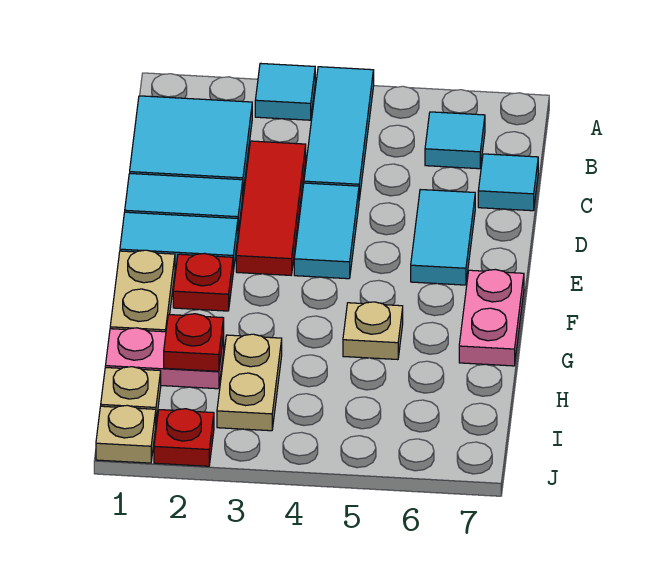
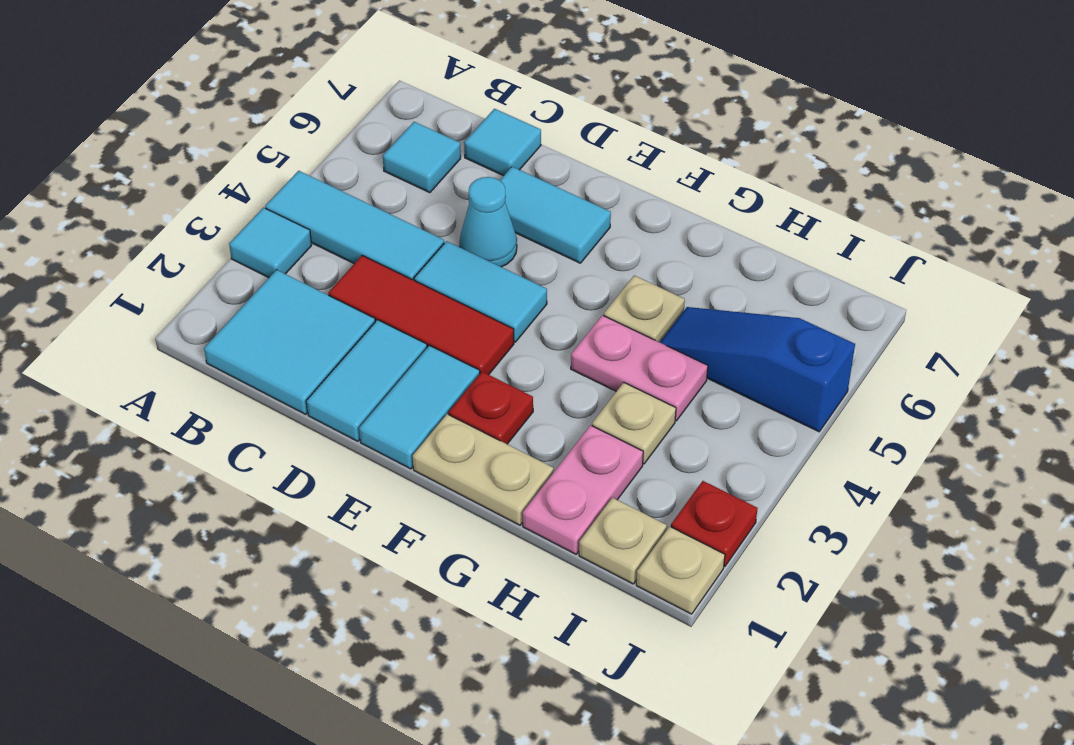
none -> cyan cone D5 level 1
pink plate F7:G7 level 1 -> pink plate G4:H4 level 1
red plate H2 level 2 -> none
tan plate H3:I3 level 1 -> tan plate H3 level 1
none -> blue slope H5:J5 level 1 top J

